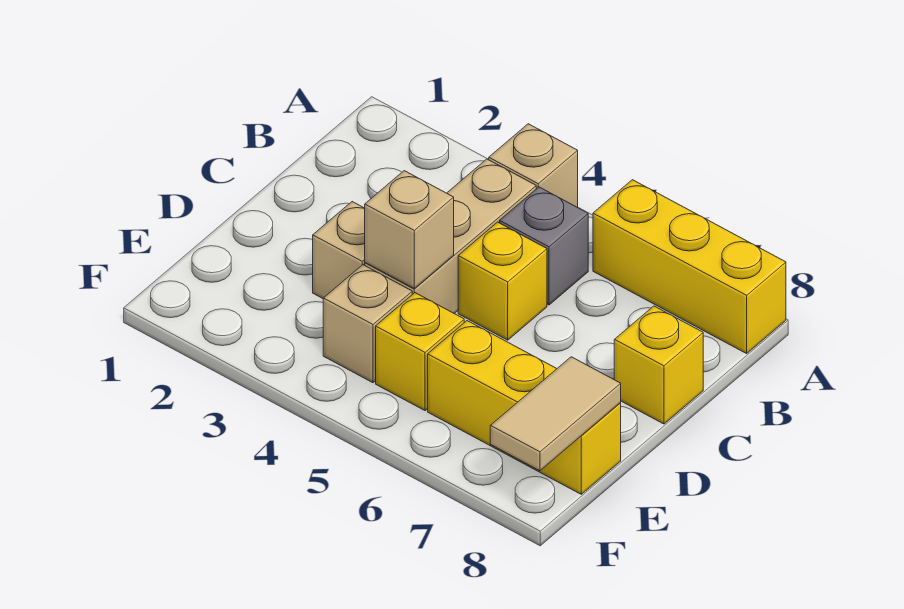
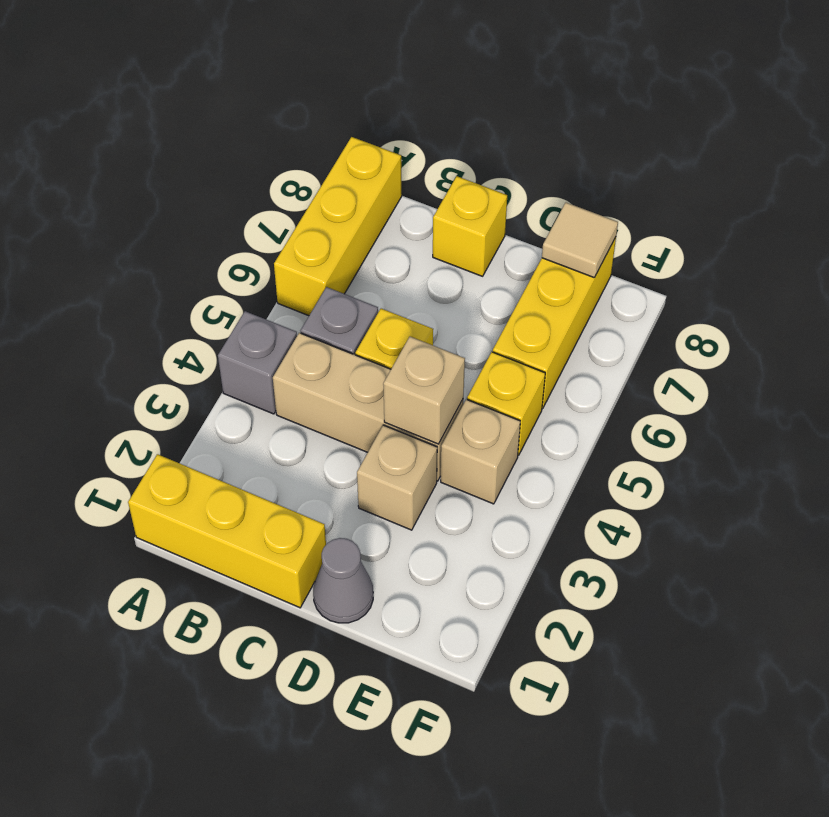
none -> yellow brick A1:C1 level 1
tan brick A4 level 1 -> grey brick A4 level 1
none -> grey cone D1 level 1
tan tile E8:F8 level 2 -> tan tile E8 level 2

